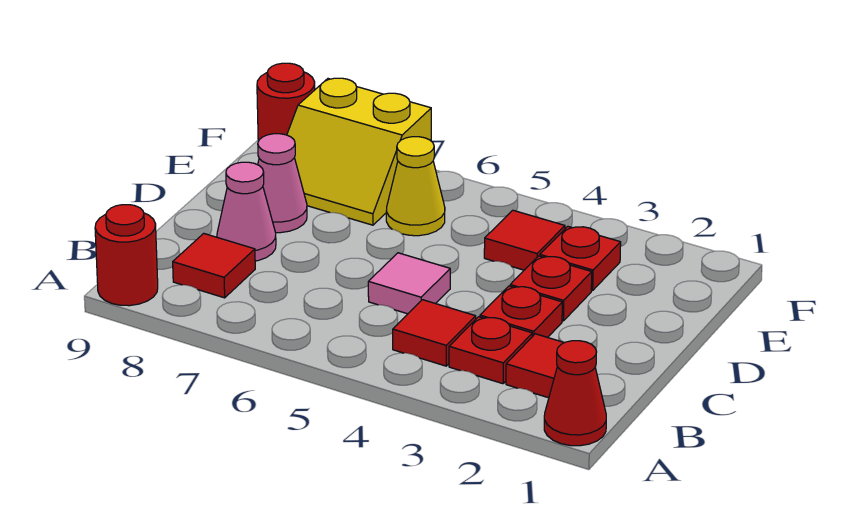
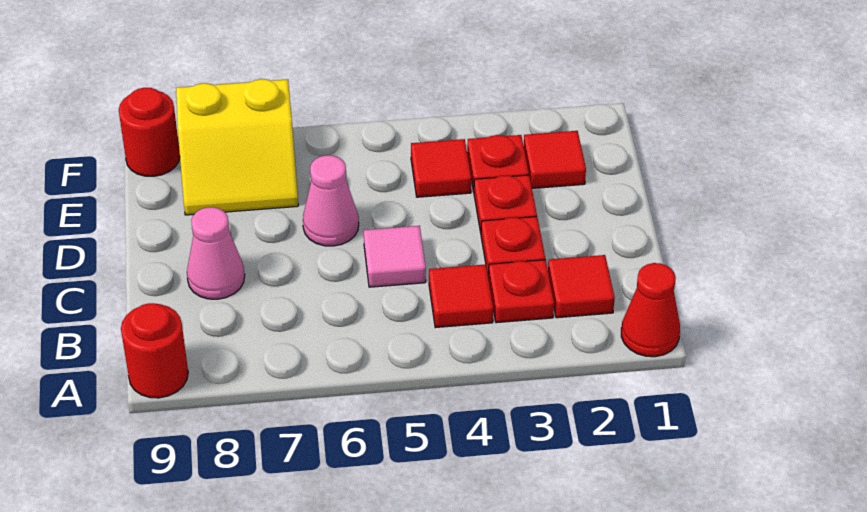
red tile B8 level 1 -> red tile E2 level 1
pink cone D8 level 1 -> pink cone D6 level 1
yellow cone E6 level 1 -> none

